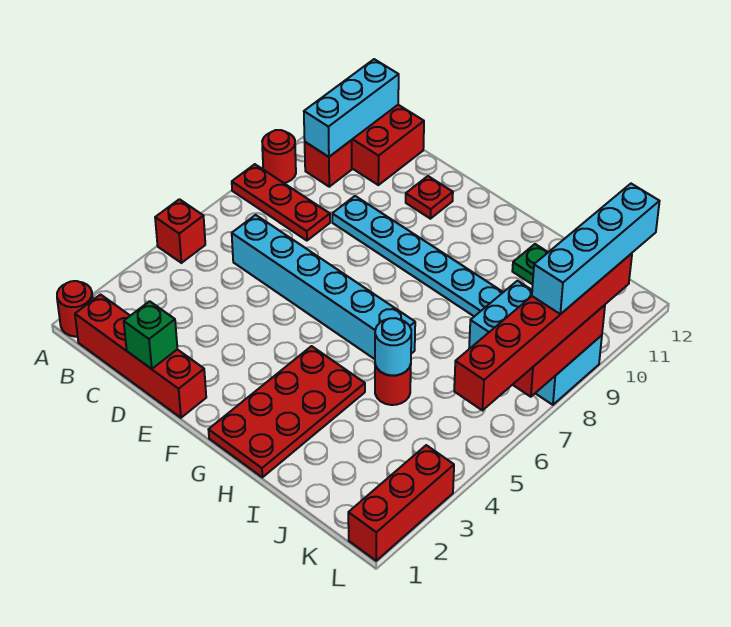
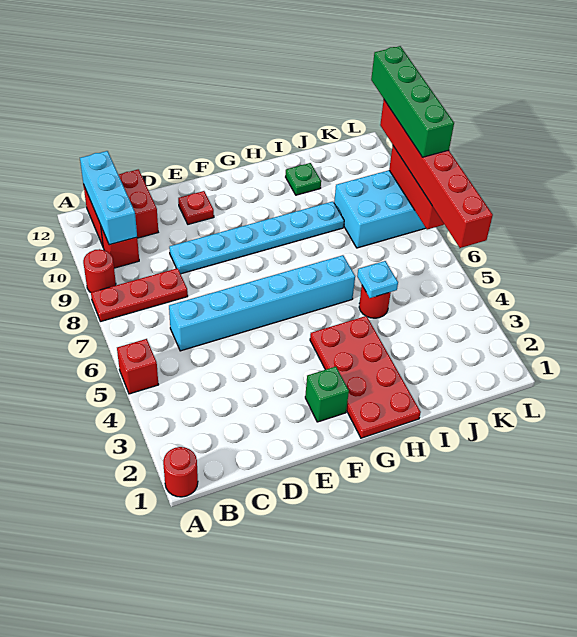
red brick B1:E1 level 1 -> none
green brick D1 level 2 -> green brick F2 level 1
cyan round brick I5 level 2 -> cyan plate I5 level 2
red brick L1:L3 level 1 -> none
cyan brick L8:L11 level 4 -> green brick L8:L11 level 4

